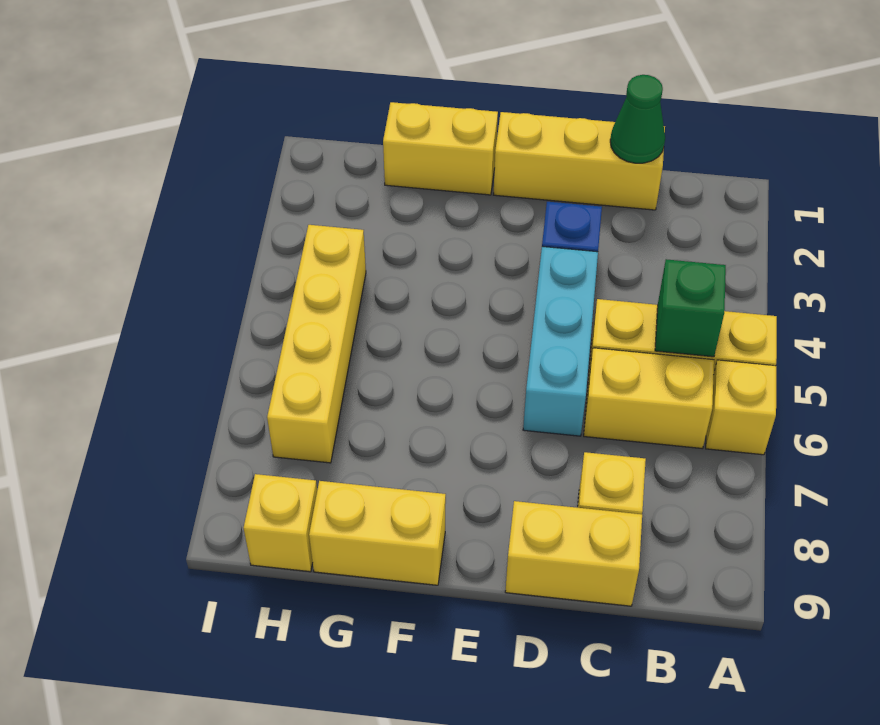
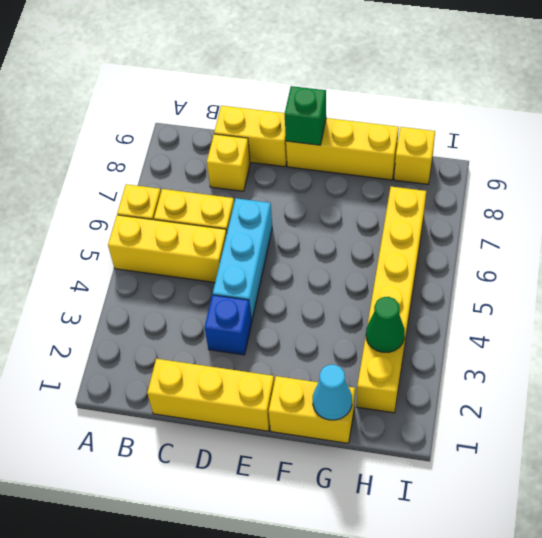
green brick B5 level 2 -> green brick E9 level 2
green cone C1 level 2 -> green cone H3 level 2
yellow brick F9:G9 level 1 -> yellow brick E9:G9 level 1
none -> cyan cone G1 level 2
yellow brick H4:H7 level 1 -> yellow brick H2:H7 level 1

